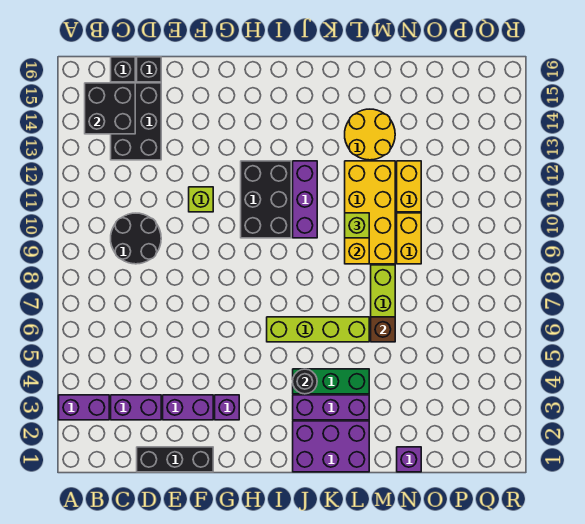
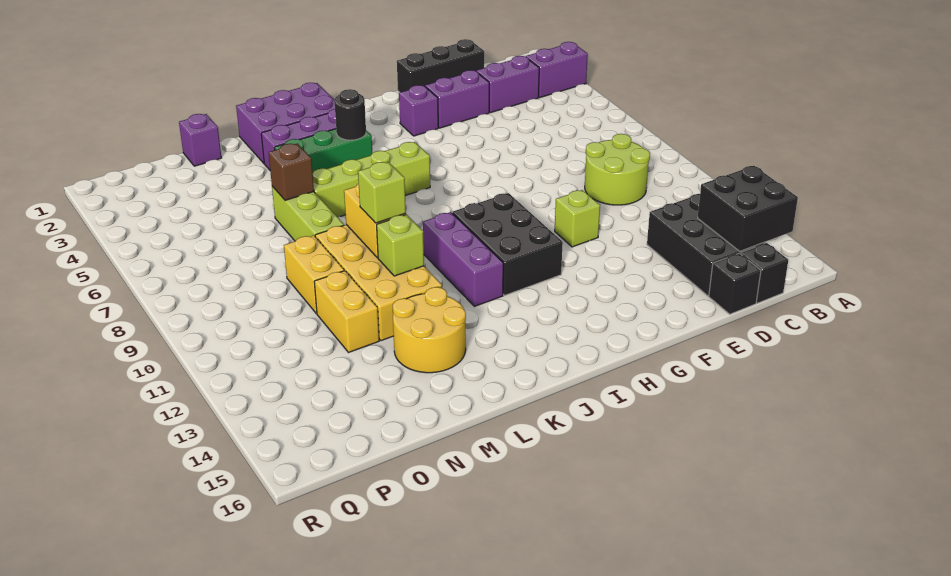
black round brick C9:D10 level 1 -> lime round brick C9:D10 level 1
none -> lime brick L11 level 2

